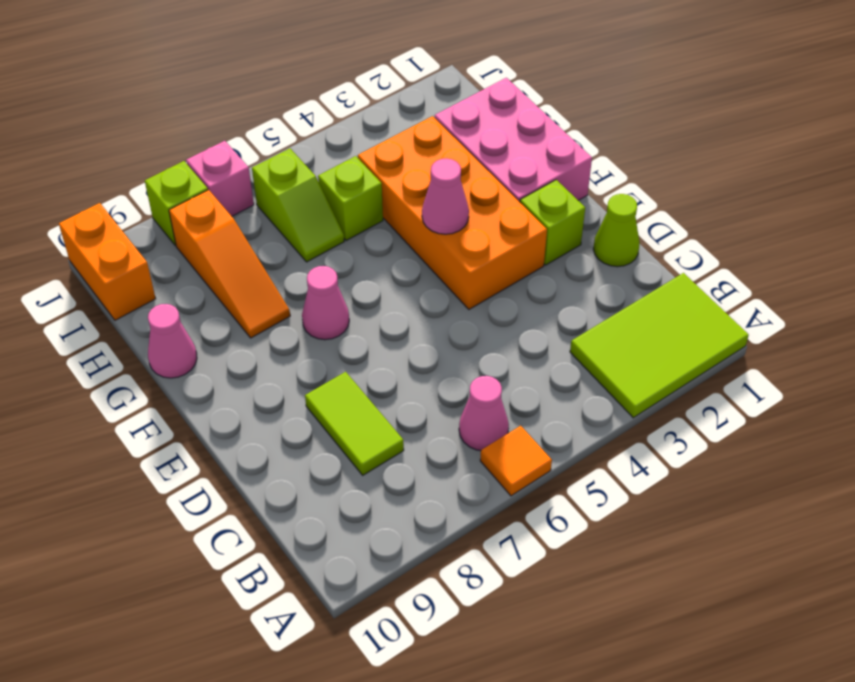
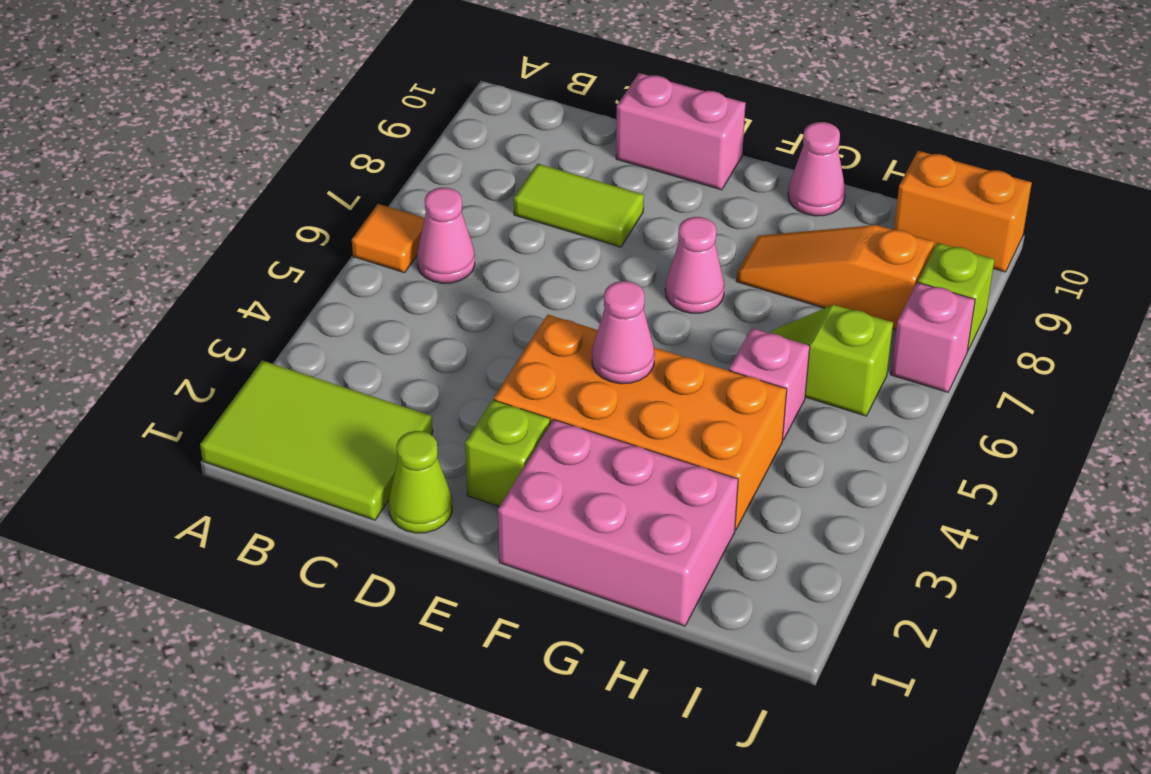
lime tile A1:B3 level 1 -> lime tile A1:C2 level 1
none -> pink brick D10:E10 level 1
lime brick H5 level 1 -> pink brick H5 level 1

